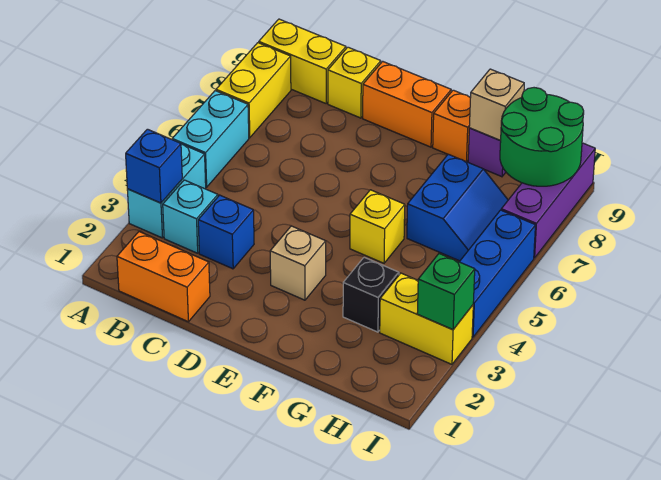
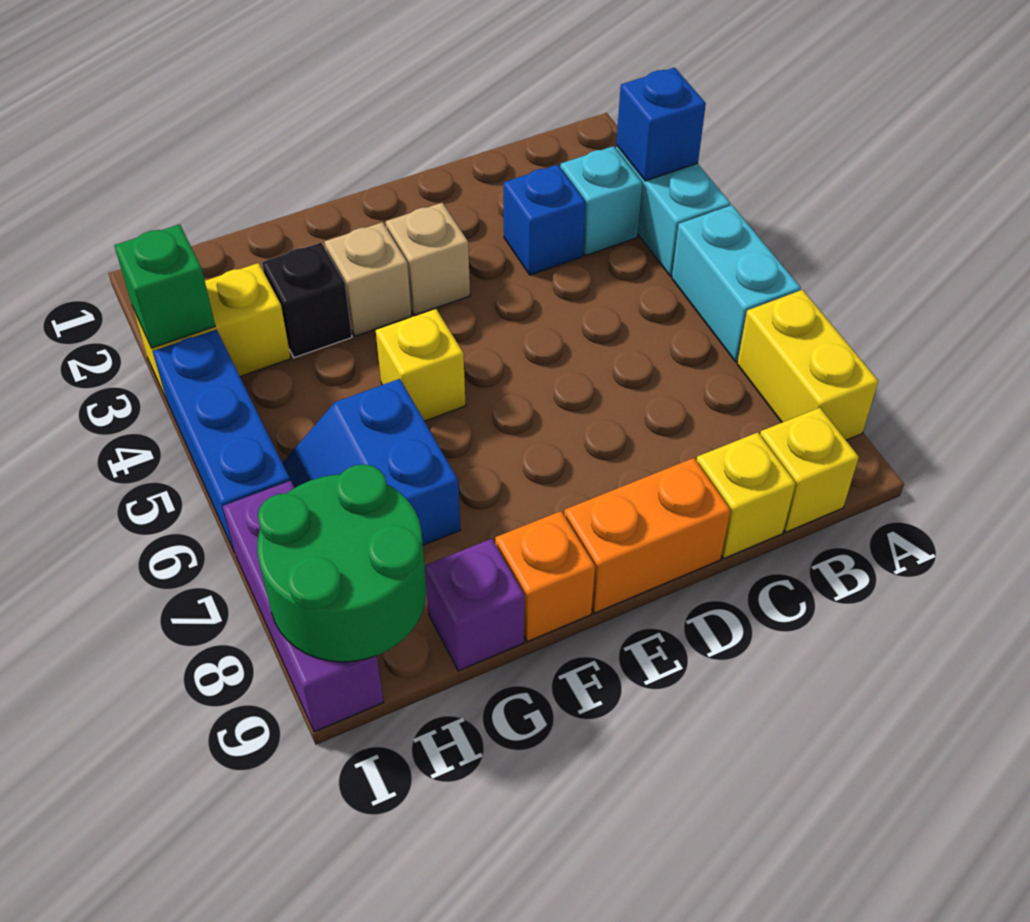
yellow brick A9:B9 level 1 -> yellow brick B9 level 1
orange brick B1:C1 level 1 -> none
tan brick G9 level 2 -> tan brick F3 level 1

